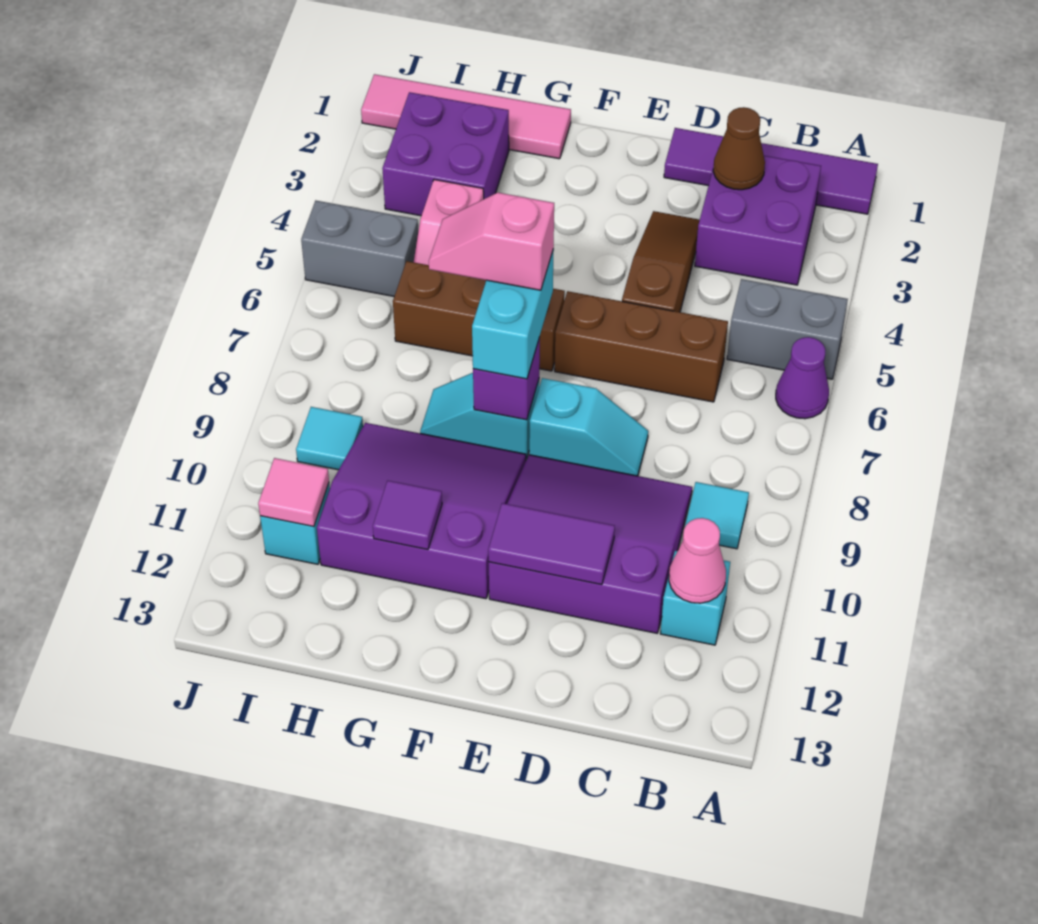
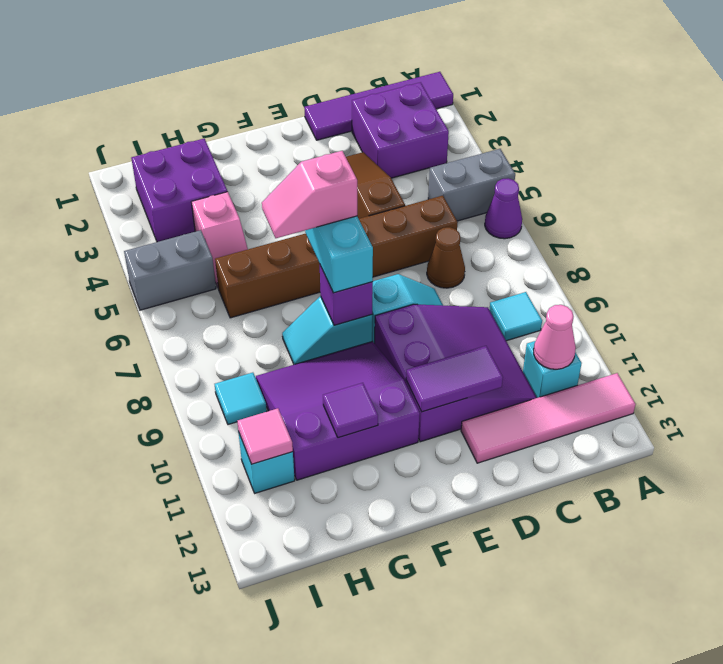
brown cone C2 level 2 -> brown cone C7 level 1
purple slope C9:E11 level 1 top 11 -> purple slope C9:E11 level 1 top E
pink tile G1:J1 level 1 -> pink tile A12:D12 level 1

